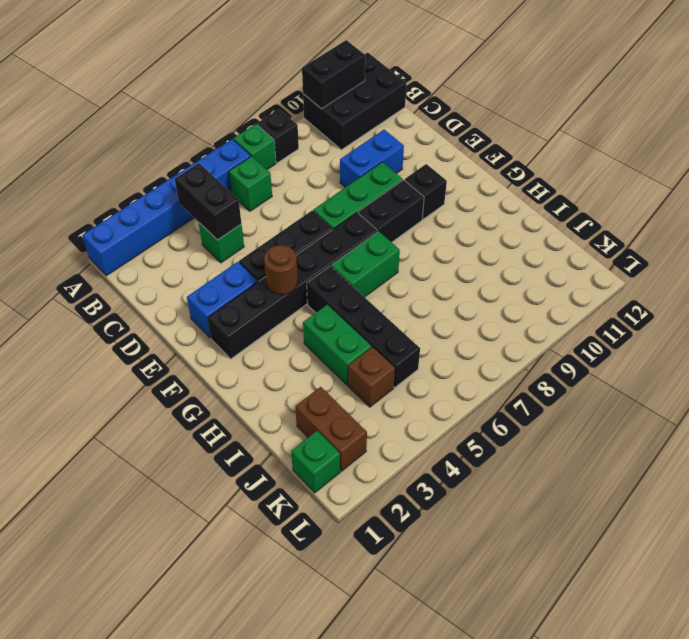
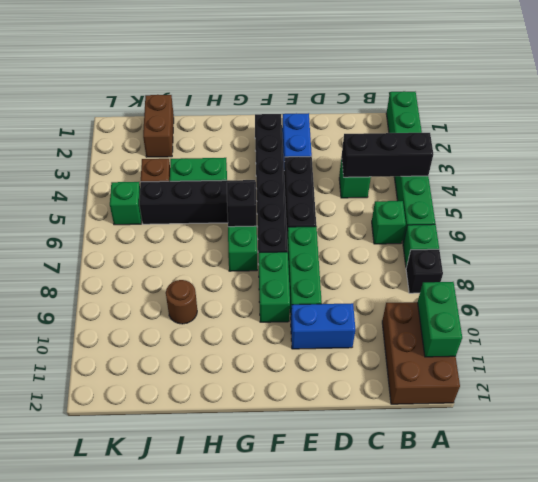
blue brick A1:A6 level 1 -> green brick A1:A6 level 1
black brick A10:B12 level 1 -> brown brick A10:B12 level 1
black brick A10:A11 level 2 -> green brick A10:A11 level 2
black brick B4:C4 level 2 -> black brick A4:C4 level 2
blue brick D9:D10 level 1 -> blue brick D10:E10 level 1
brown round brick F4 level 2 -> brown round brick I9 level 1
black brick F8:F9 level 1 -> green brick F8:F9 level 1
black brick F10 level 1 -> black brick G6 level 2
brown brick J2:K2 level 1 -> brown brick J1:J2 level 1
green brick K1 level 1 -> green brick K5 level 1

